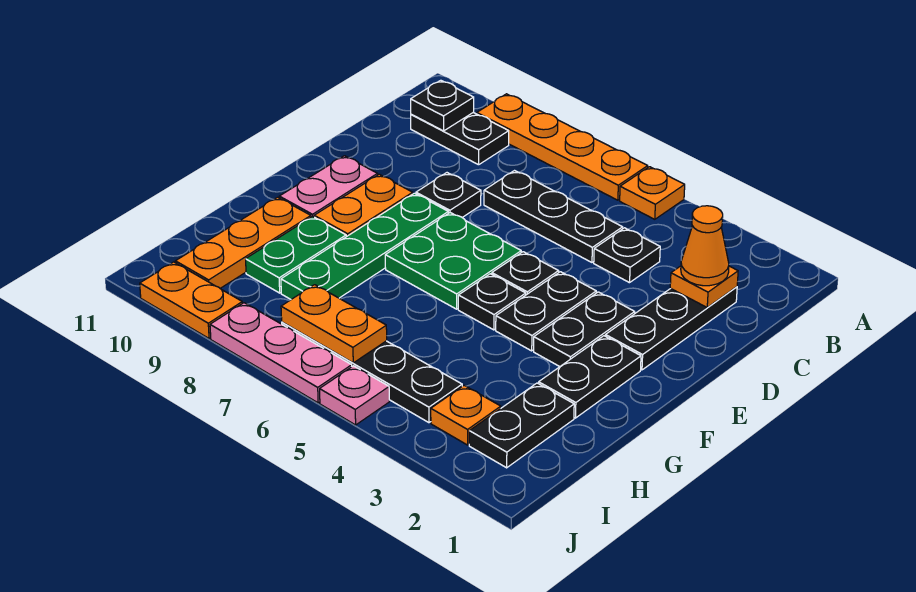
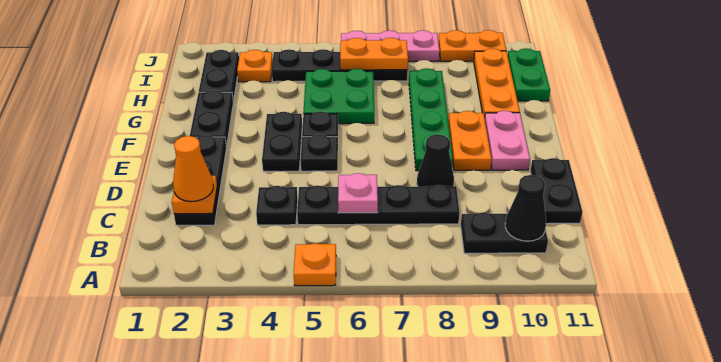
orange plate A6:A9 level 1 -> none
black plate B10 level 2 -> black cone B10 level 2
black plate C5:C7 level 1 -> black plate C5:C8 level 1
black plate D8 level 1 -> black cone D8 level 1
black plate E3:F3 level 1 -> black plate C11:D11 level 1
green plate E6:F7 level 1 -> green plate G5:H6 level 1
green plate G9:H9 level 1 -> green plate H11:I11 level 1
pink plate J5 level 1 -> pink plate C6 level 2

